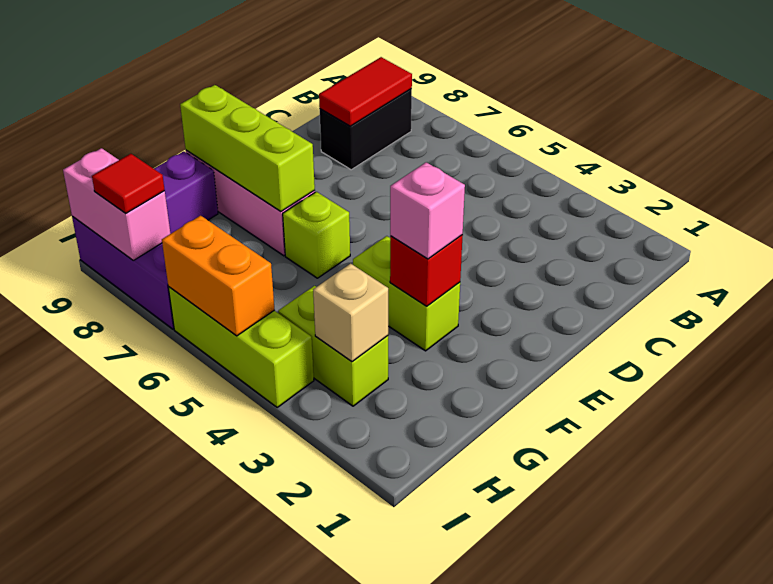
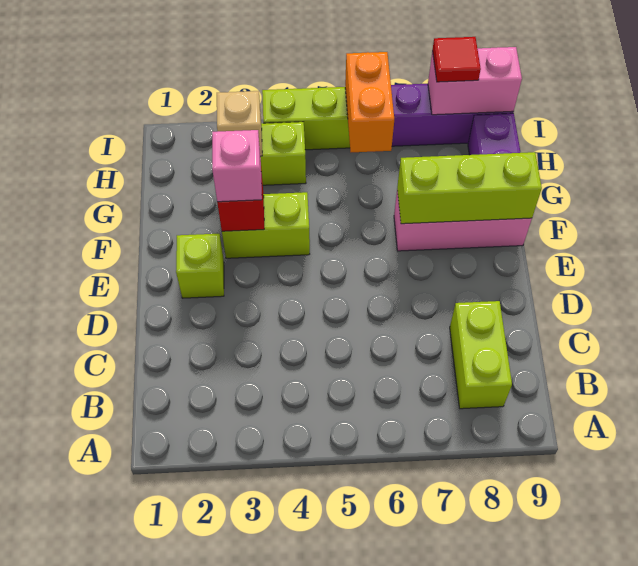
black brick B8:C8 level 1 -> lime brick B8:C8 level 1
red tile B8:C8 level 2 -> none
lime brick F6 level 1 -> lime brick E2 level 1
orange brick I5:I6 level 2 -> orange brick H6:I6 level 2

